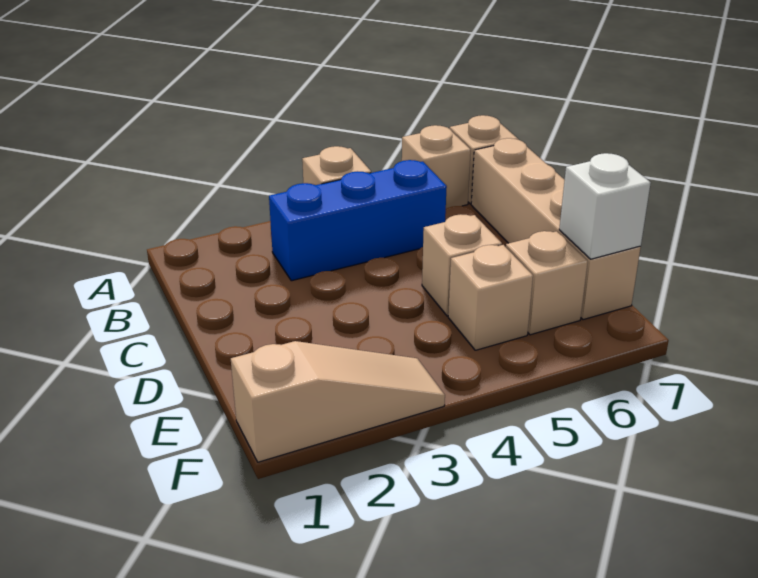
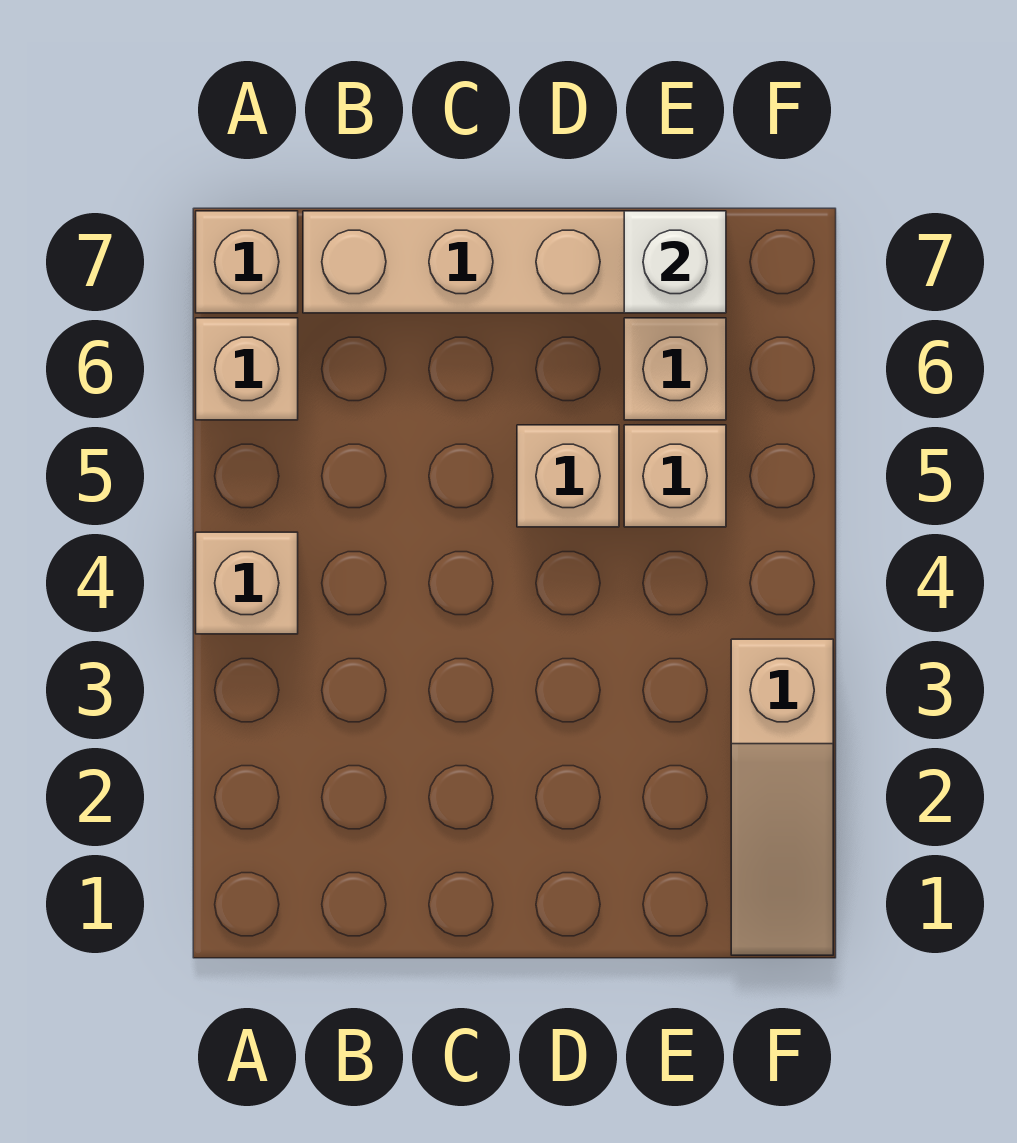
blue brick B3:B5 level 1 -> none
tan slope F1:F3 level 1 top 1 -> tan slope F1:F3 level 1 top 3

